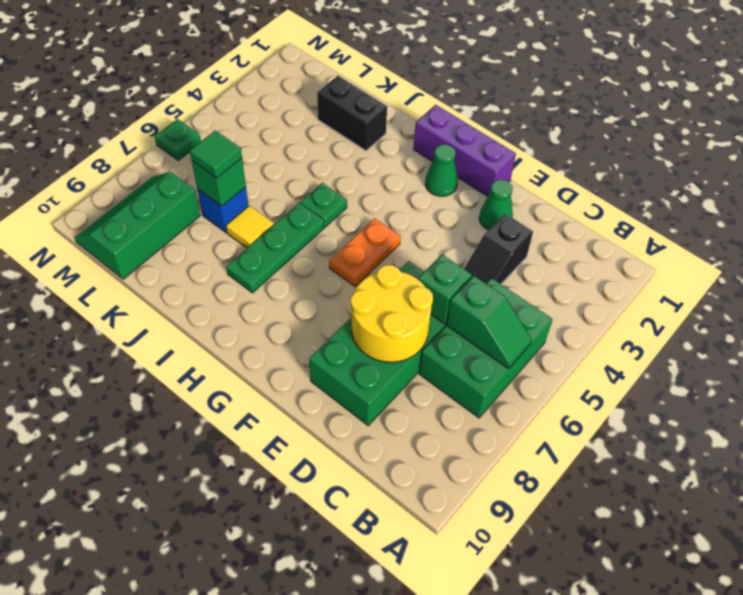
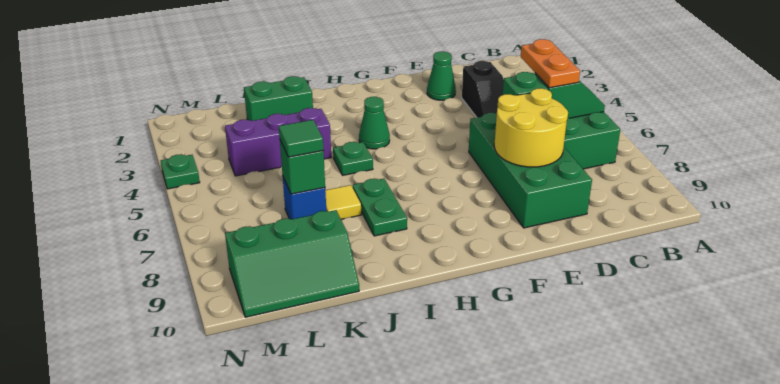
purple brick F1:H1 level 1 -> purple brick J4:L4 level 1
green cone G2 level 1 -> green cone H4 level 1
orange plate G5:G6 level 1 -> orange plate C5:C6 level 3
green plate I6:I8 level 1 -> green plate I7:I8 level 1
black brick J2:K2 level 1 -> green brick J2:K2 level 1
green slope L8:M10 level 1 top L -> green slope K9:M10 level 1 top 9
green plate N6 level 1 -> green plate N4 level 1

